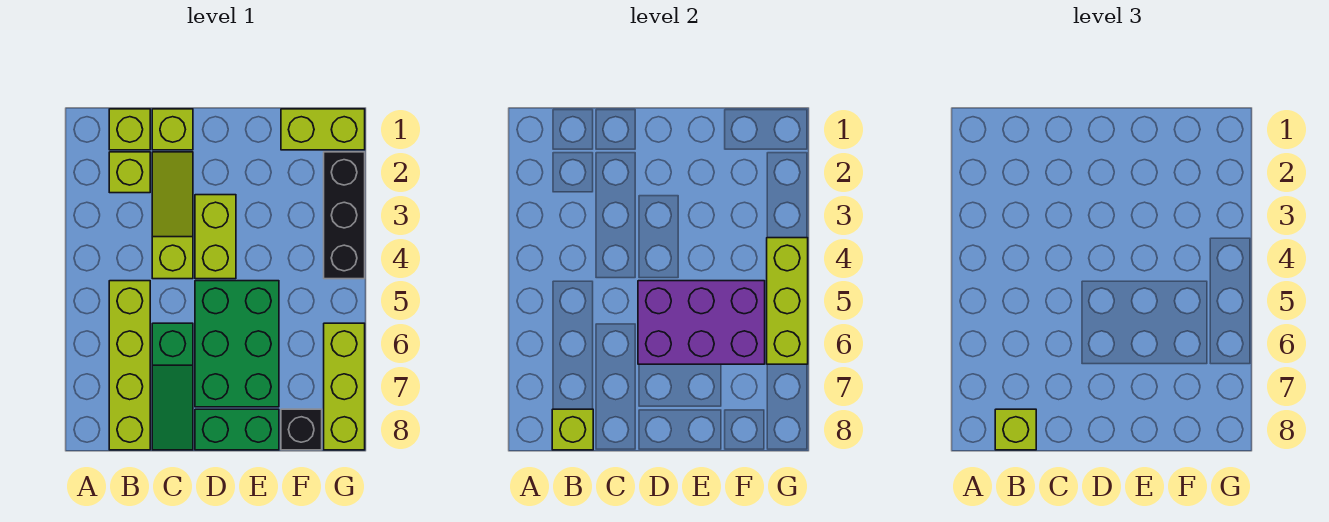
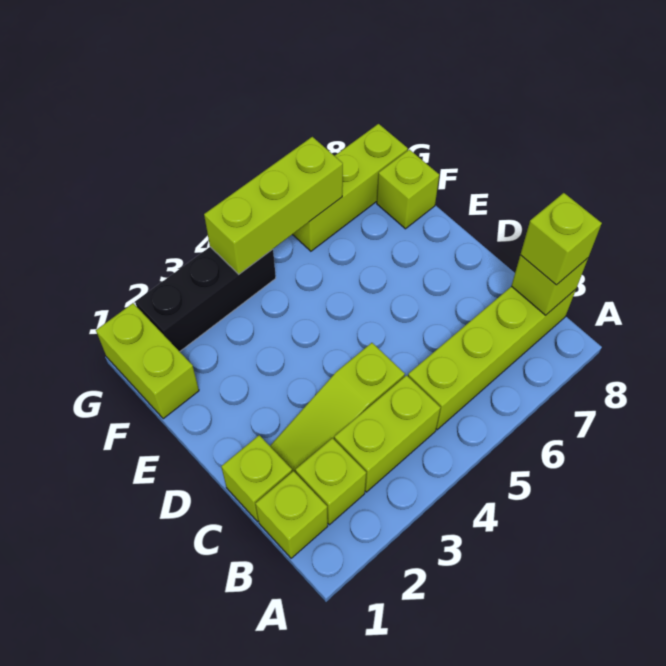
green slope C6:C8 level 1 top 6 -> none
lime brick D3:D4 level 1 -> lime brick B3:B4 level 1
green brick D5:E7 level 1 -> none
purple brick D5:F6 level 2 -> none
green brick D8:E8 level 1 -> none
black brick F8 level 1 -> lime brick F8 level 1

